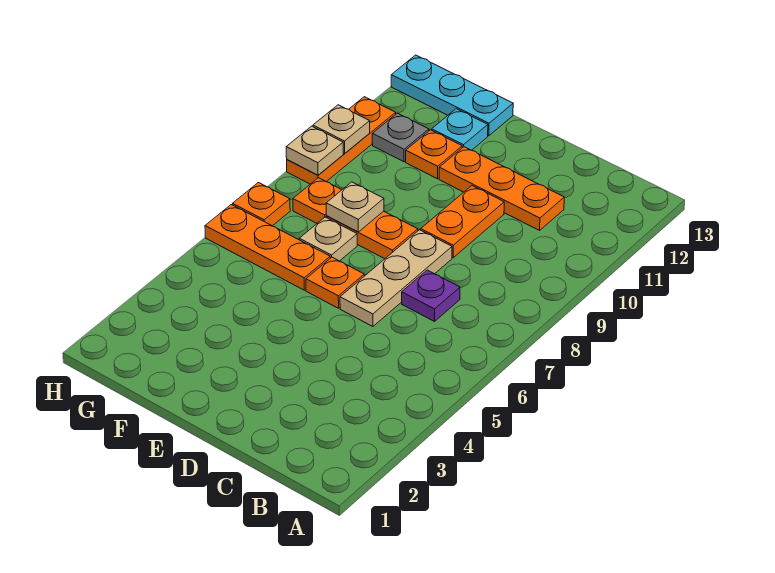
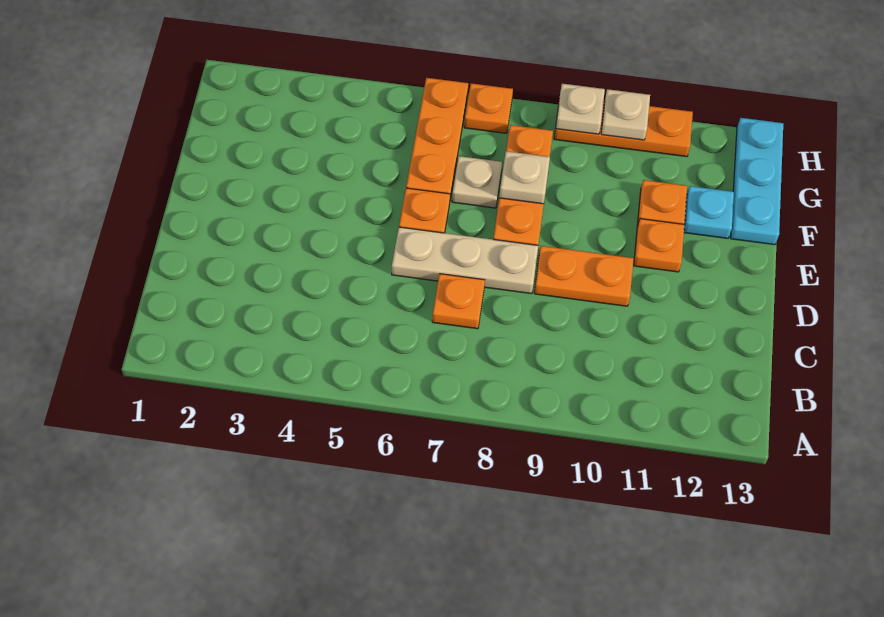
purple plate C7 level 1 -> orange plate C7 level 1
orange plate C11:E11 level 1 -> orange plate E11 level 1
grey plate G11 level 1 -> none

